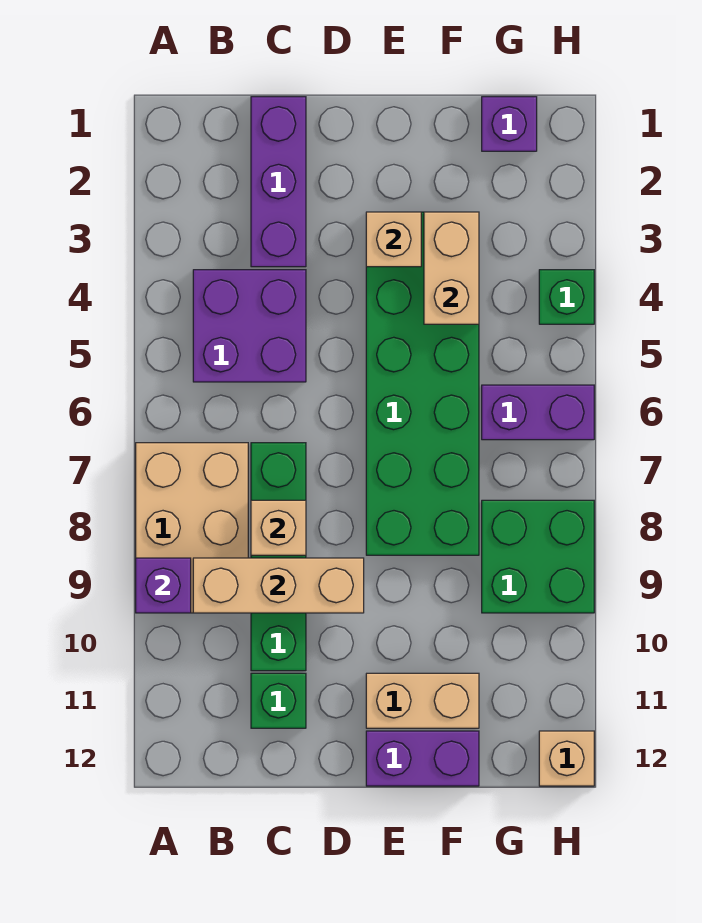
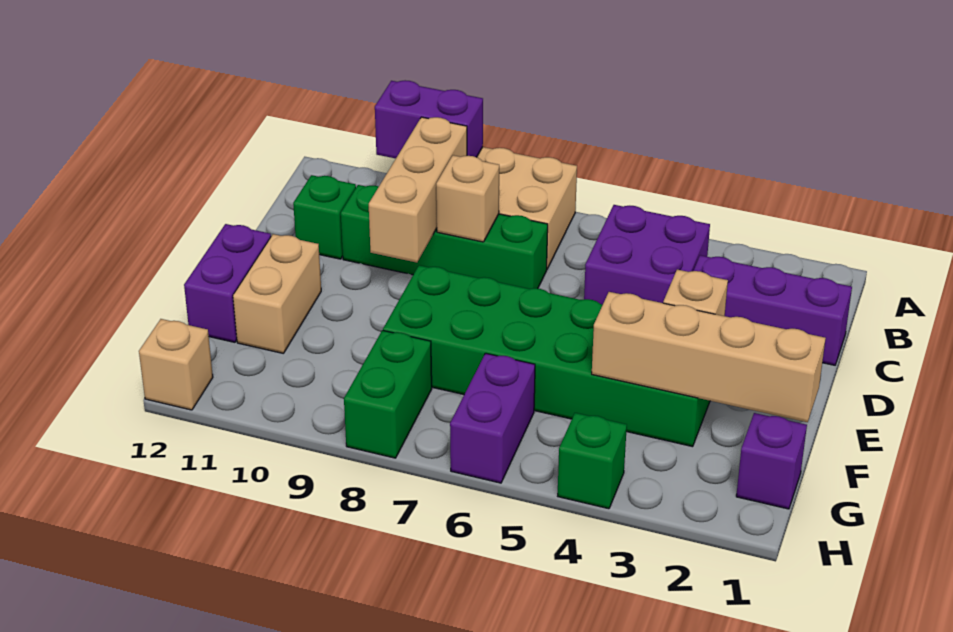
purple brick A9 level 2 -> purple brick A9:A10 level 2
tan brick F3:F4 level 2 -> tan brick F1:F4 level 2
green brick G8:H9 level 1 -> green brick G8:H8 level 1

